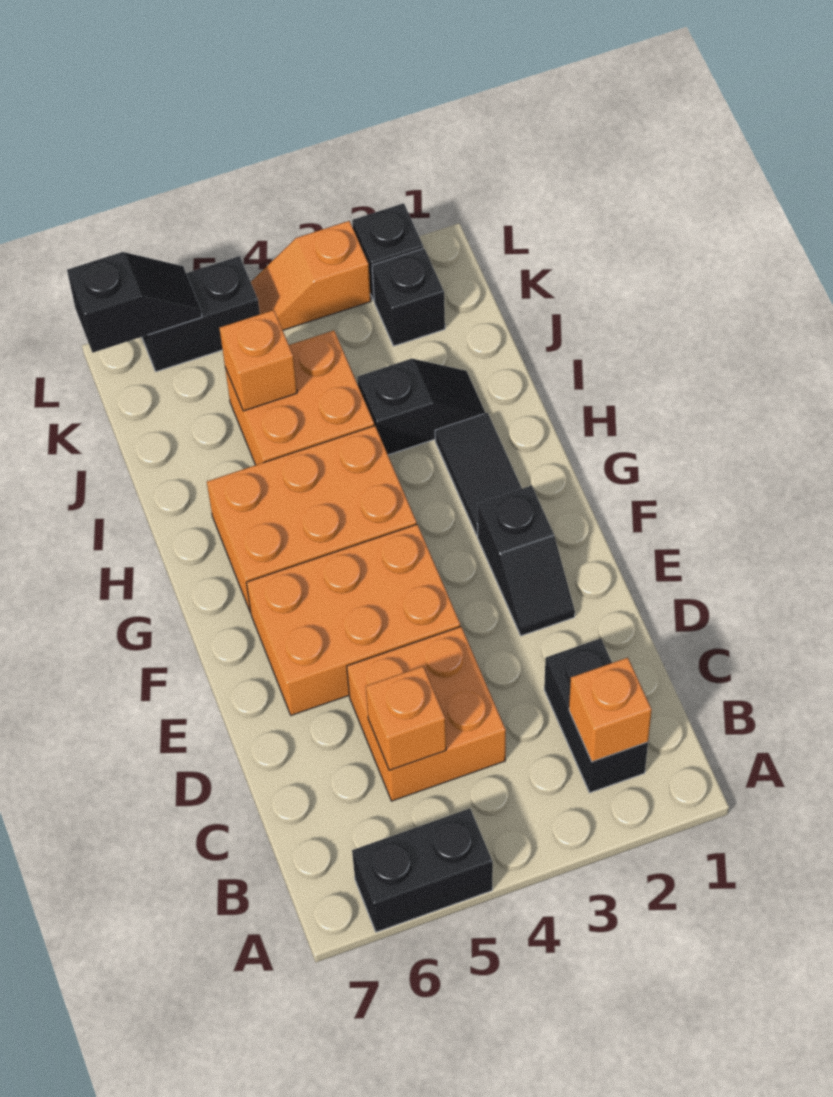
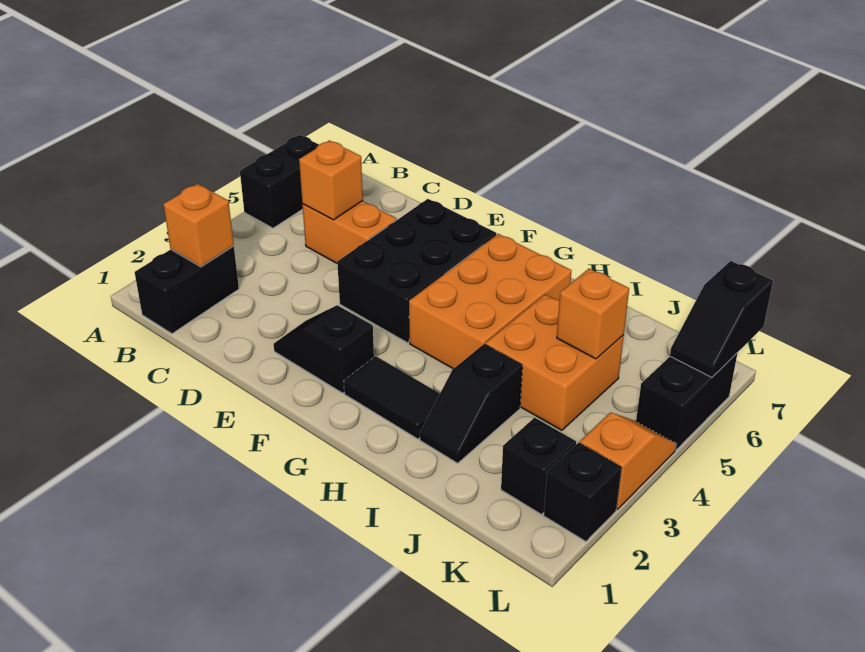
black brick B2:C2 level 1 -> black brick B1:B2 level 1
orange brick C4:D5 level 1 -> orange brick C5:D5 level 1
orange brick E4:F6 level 1 -> black brick E4:F6 level 1

